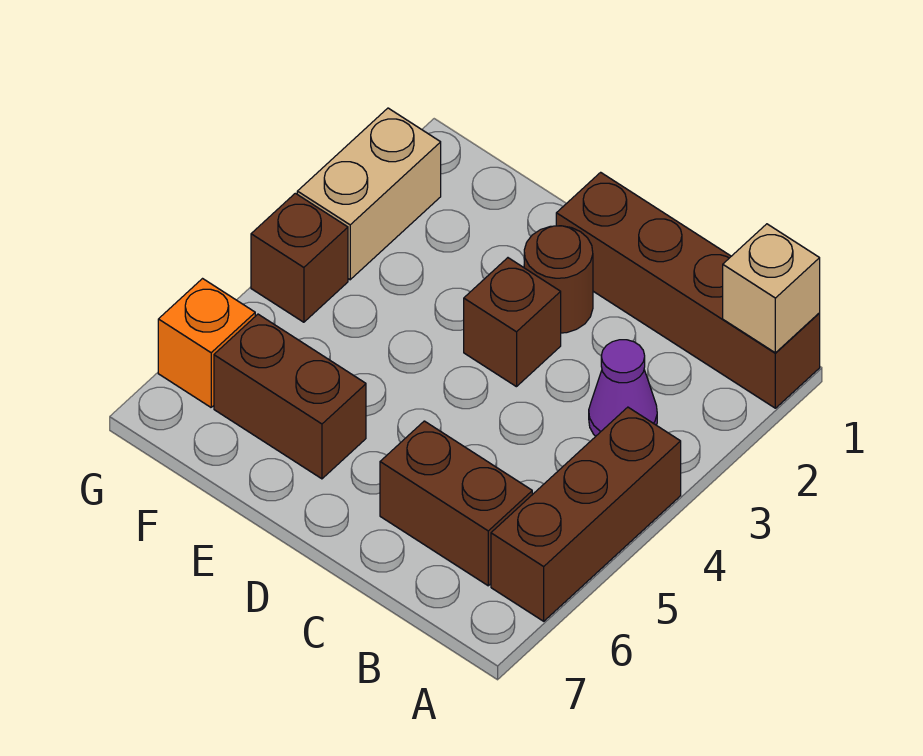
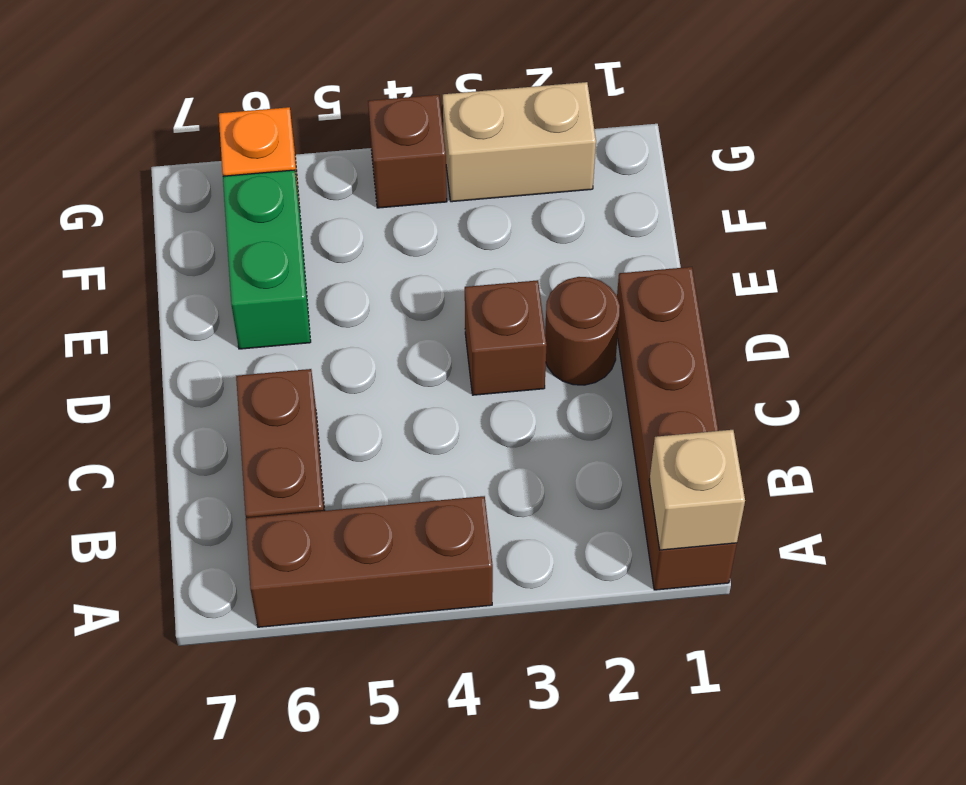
purple cone B3 level 1 -> none
brown brick E6:F6 level 1 -> green brick E6:F6 level 1

